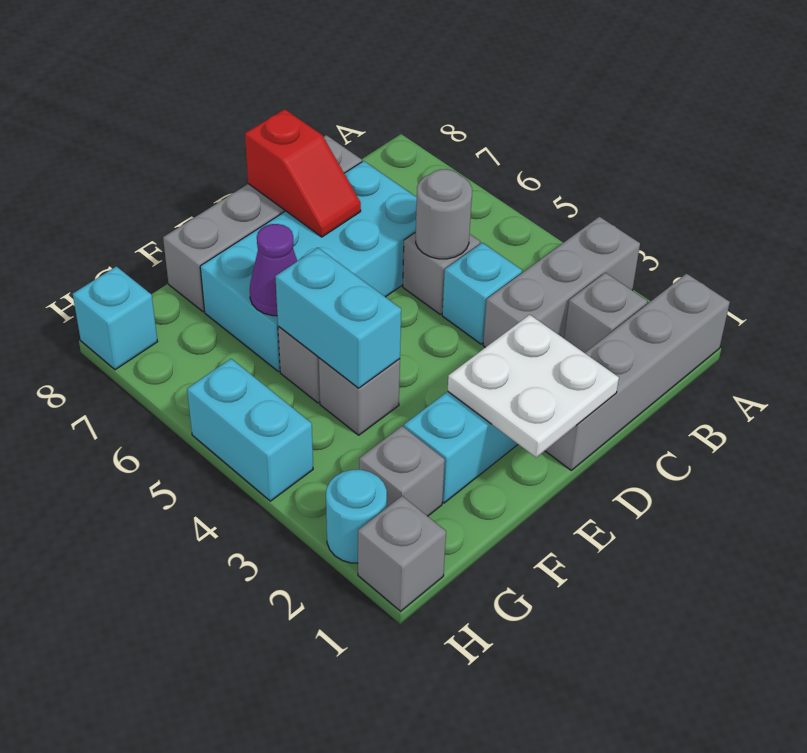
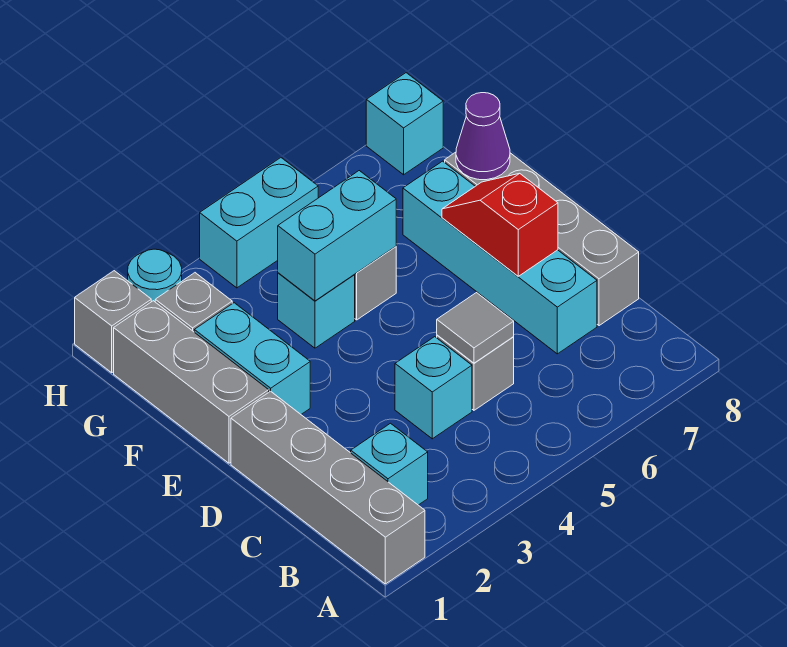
grey brick A3:C3 level 1 -> grey brick E1:G1 level 1
grey brick B2 level 1 -> cyan brick B2 level 1
grey round brick C5 level 2 -> grey tile C5 level 2
cyan brick C6:F7 level 1 -> cyan brick C7:F7 level 1
white plate D1:E2 level 2 -> none
red slope D7:D8 level 2 top 8 -> red slope D7:E7 level 2 top D
grey brick F4 level 1 -> cyan brick F4 level 1
purple cone F6 level 2 -> purple cone F8 level 2

